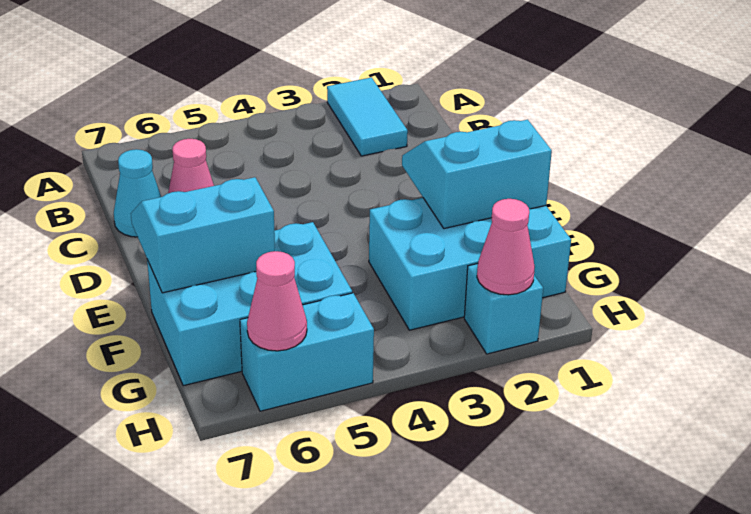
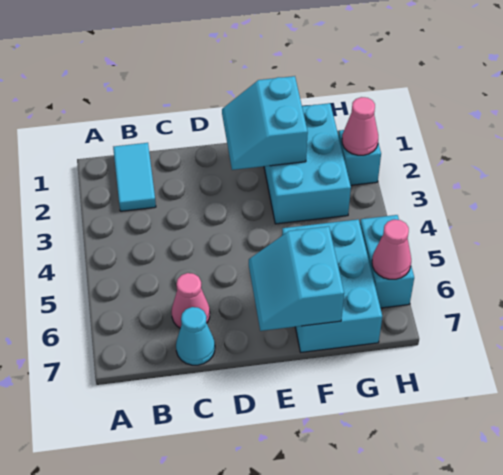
cyan tile A2:B2 level 1 -> cyan tile B1:B2 level 1

